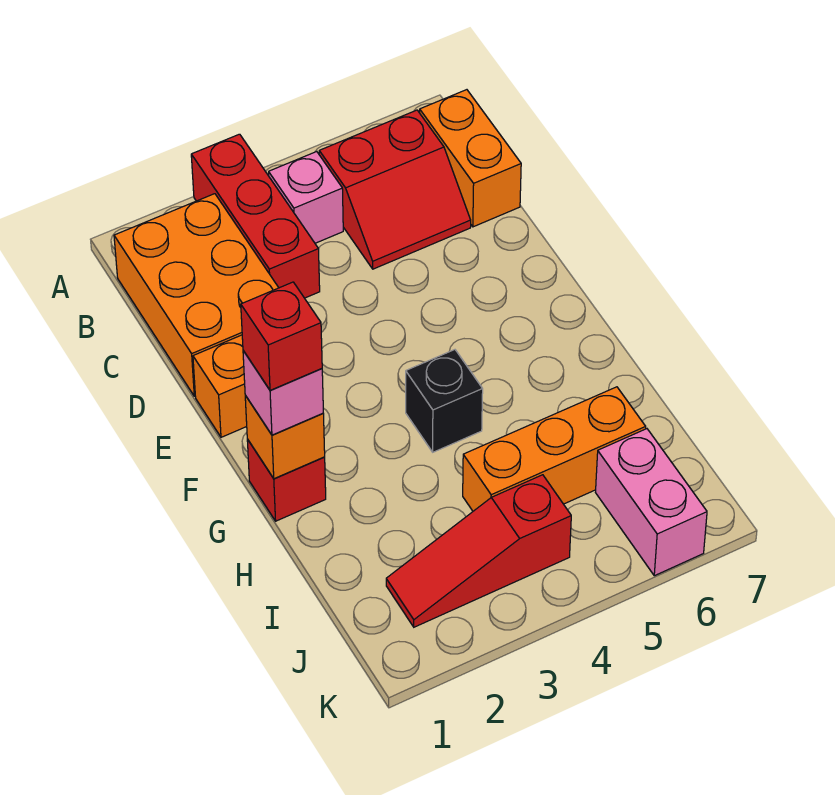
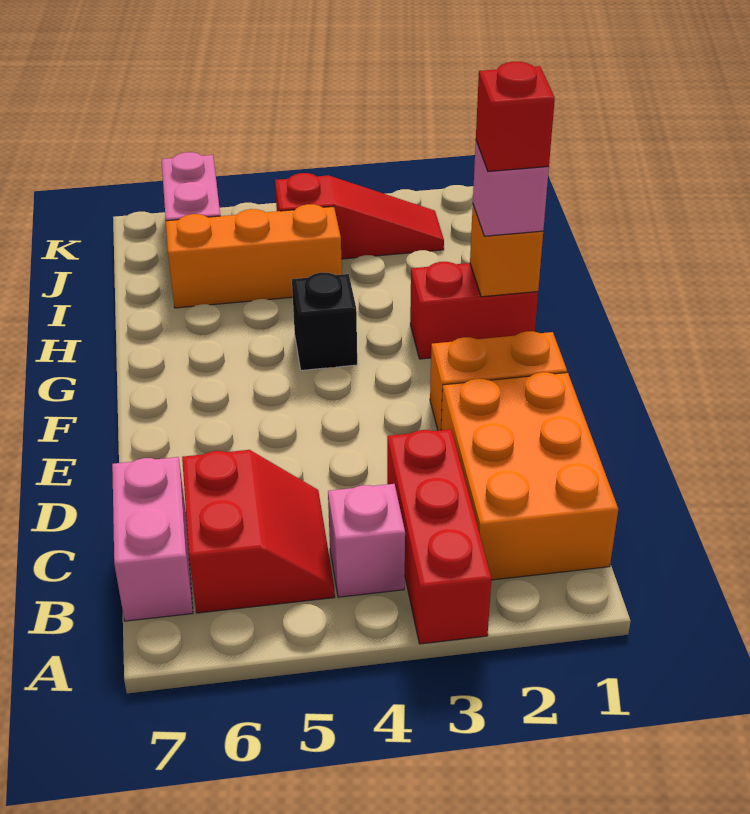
red slope B5:C6 level 1 top B -> red slope B5:C6 level 1 top 6
orange brick B7:C7 level 1 -> pink brick B7:C7 level 1
red brick G1 level 1 -> red brick G1:G2 level 1

